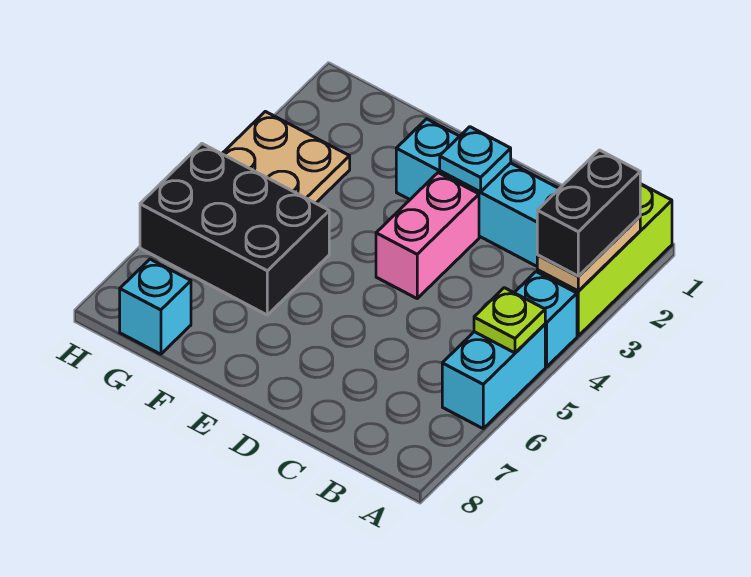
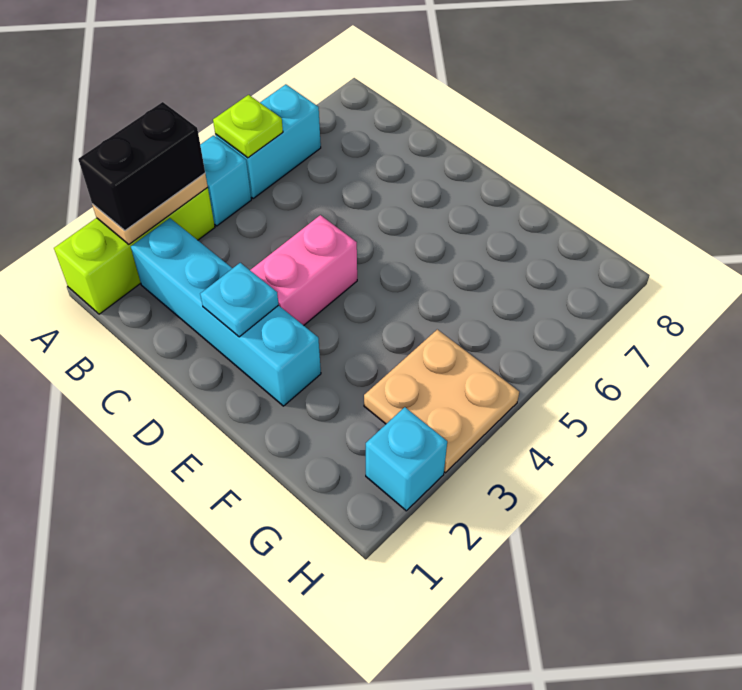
black brick F5:H6 level 1 -> none
cyan brick G8 level 1 -> cyan brick H2 level 1

